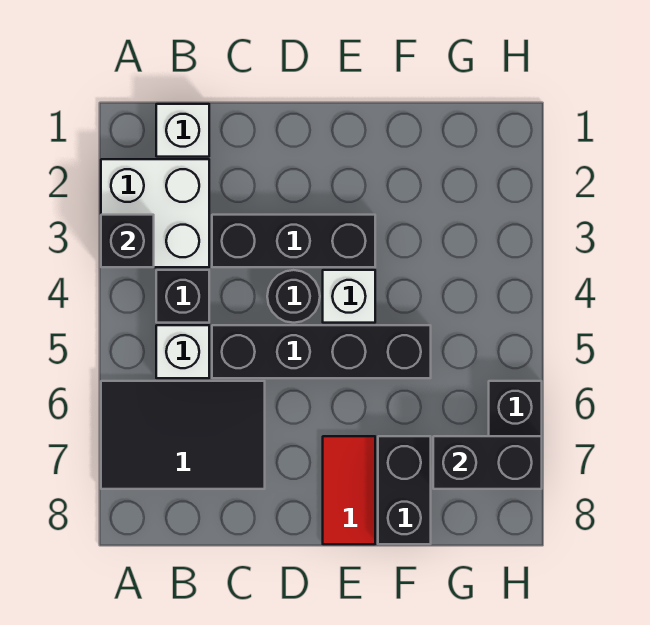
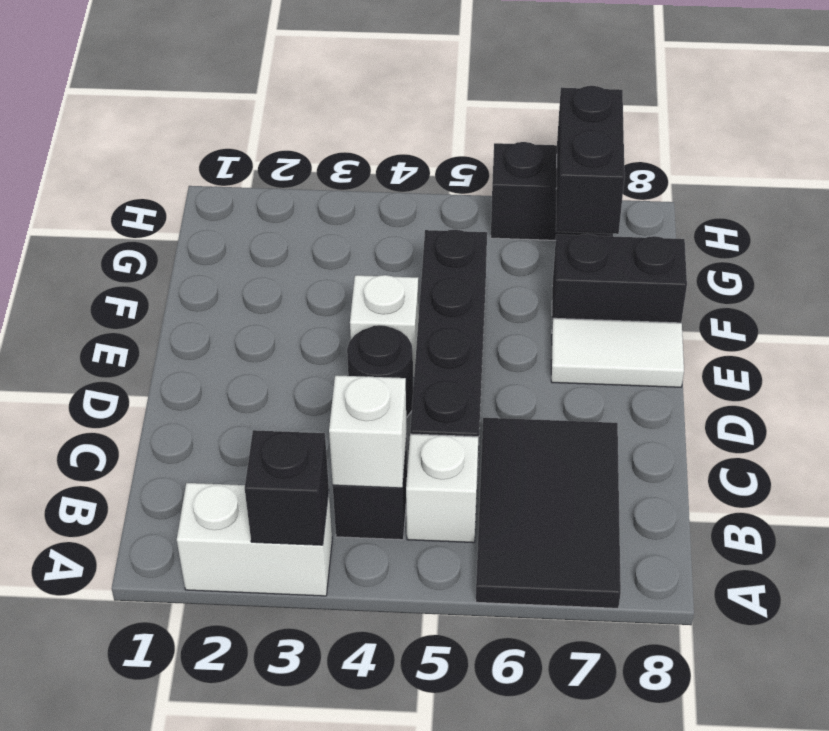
white brick A2:B3 level 1 -> white brick A2:A3 level 1
white brick B1 level 1 -> white brick B4 level 2
black brick C3:E3 level 1 -> none
red tile E7:E8 level 1 -> white tile E7:E8 level 1

